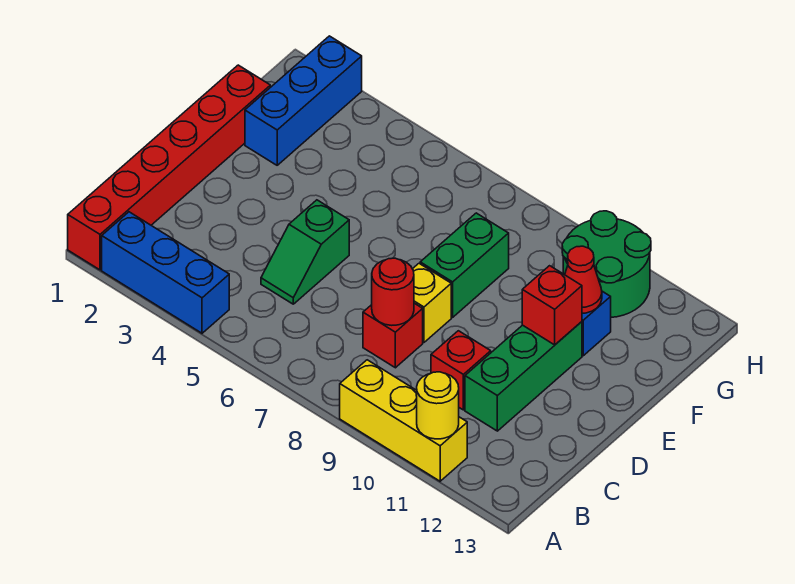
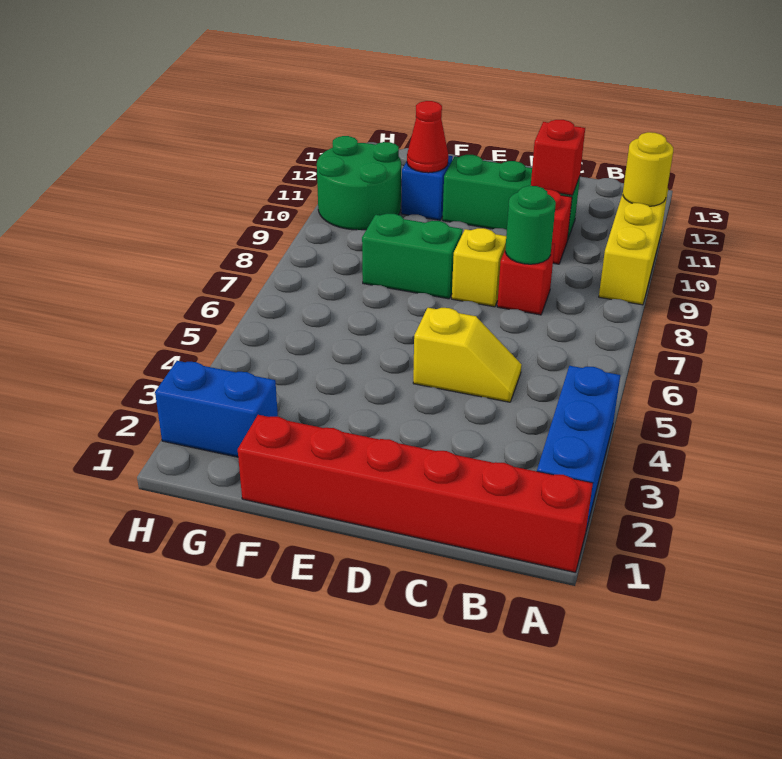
green slope C5:D5 level 1 top D -> yellow slope C5:D5 level 1 top D
red round brick C8 level 2 -> green round brick C8 level 2
red brick E11 level 2 -> red brick C11 level 2
blue brick F2:H2 level 1 -> blue brick G2:H2 level 1

